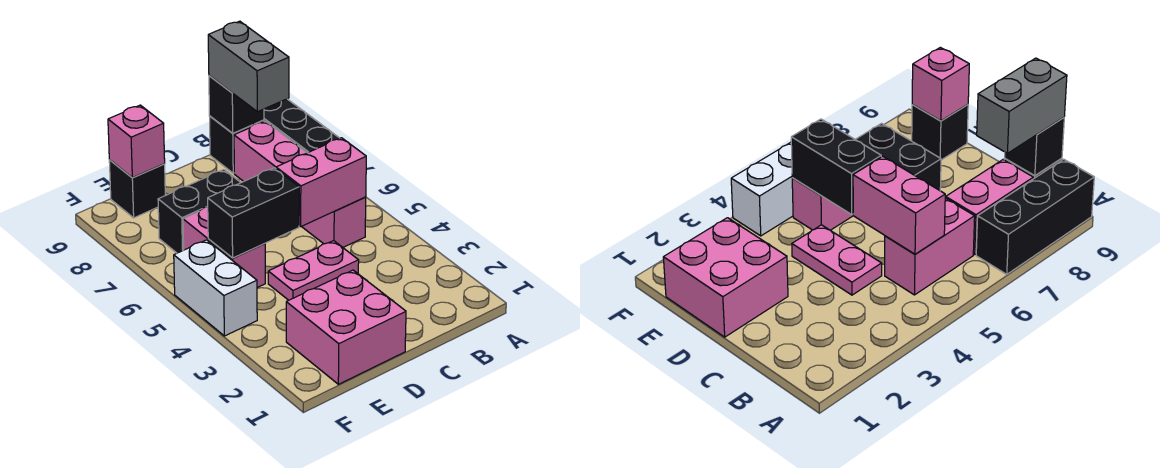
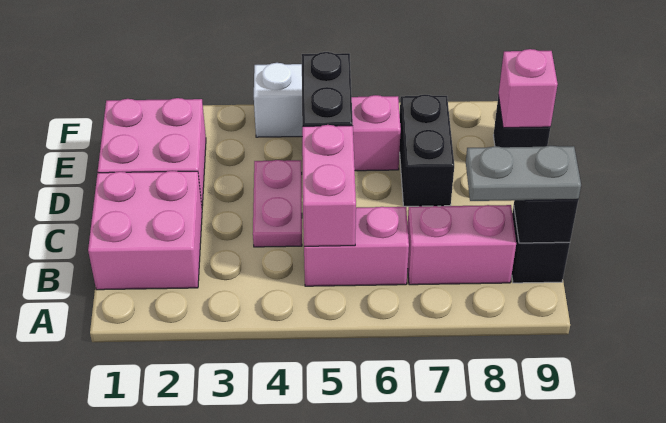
black brick A7:A9 level 1 -> none
none -> pink brick B1:C2 level 1
grey brick B8:B9 level 3 -> grey plate B8:B9 level 3

